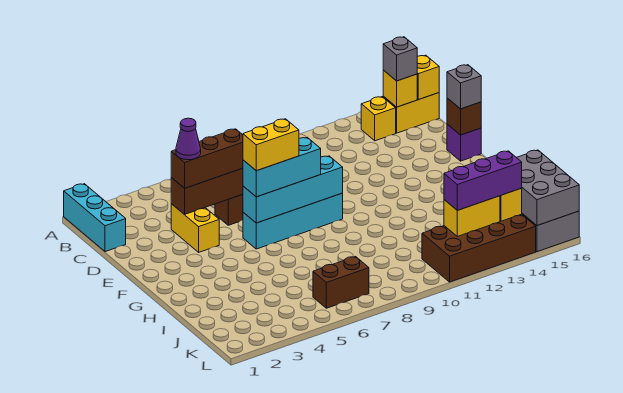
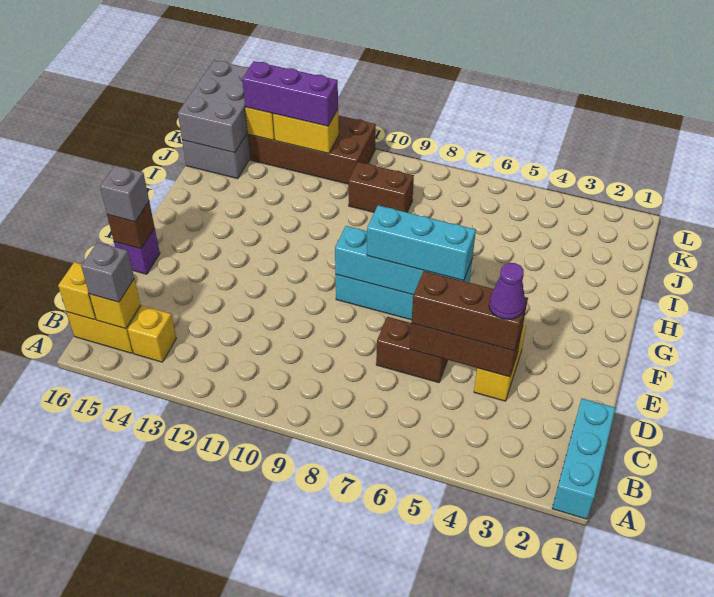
yellow brick F6:F7 level 4 -> none
brown brick K6:K7 level 1 -> brown brick J9:J10 level 1

